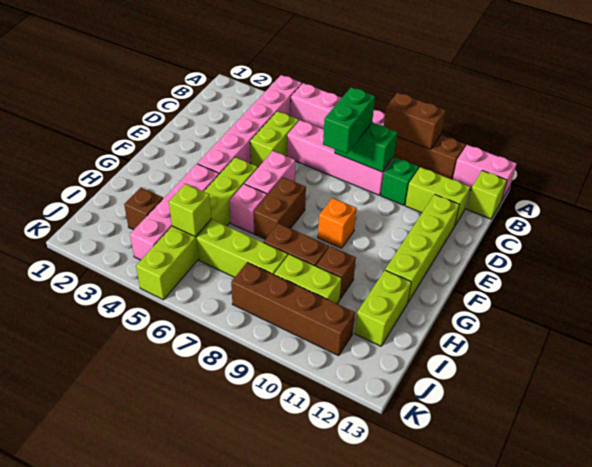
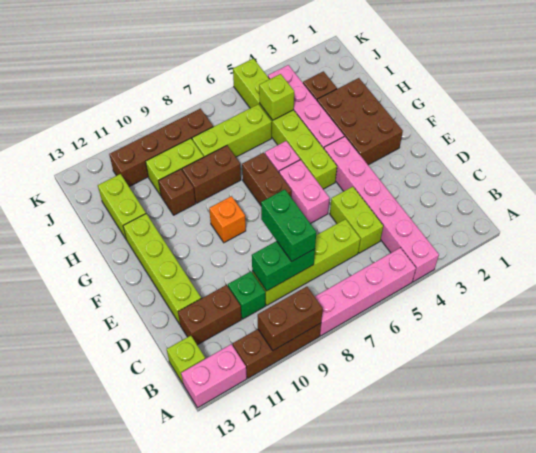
pink brick C6:C9 level 1 -> lime brick C6:C9 level 1
lime brick C11:C12 level 1 -> brown brick C11:C12 level 1
none -> brown brick F2:H3 level 1

